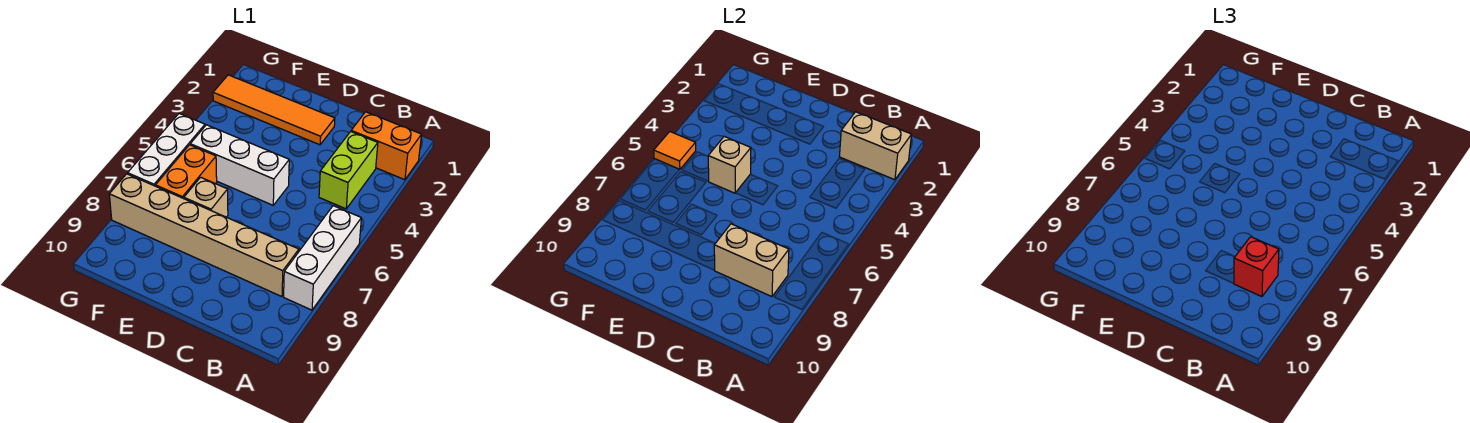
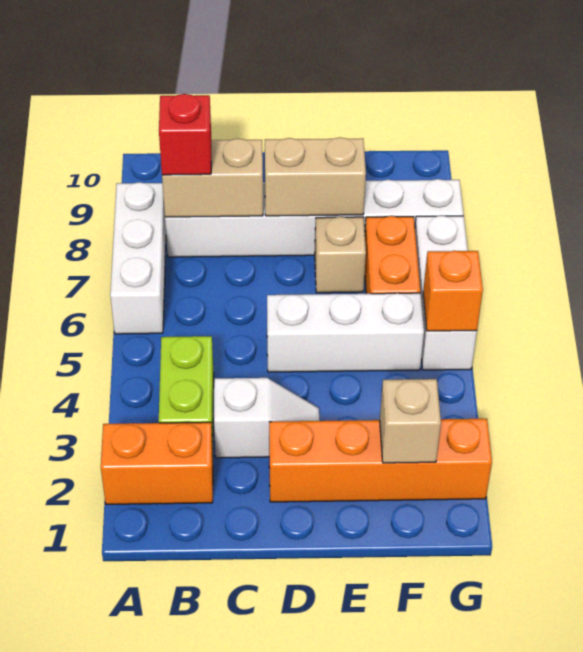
tan brick A2:B2 level 2 -> tan brick D8:E8 level 2
tan brick B8:G8 level 1 -> white brick B8:G8 level 1
none -> white slope C3:D3 level 1 top C
orange tile D2:G2 level 1 -> orange brick D2:G2 level 1
tan brick E5 level 2 -> tan brick F2 level 2
orange tile G5 level 2 -> orange brick G5 level 2

